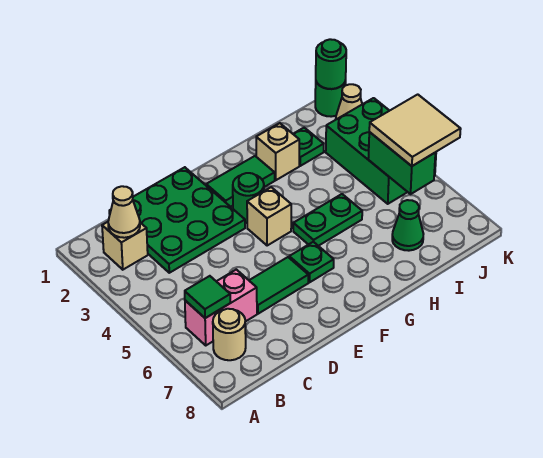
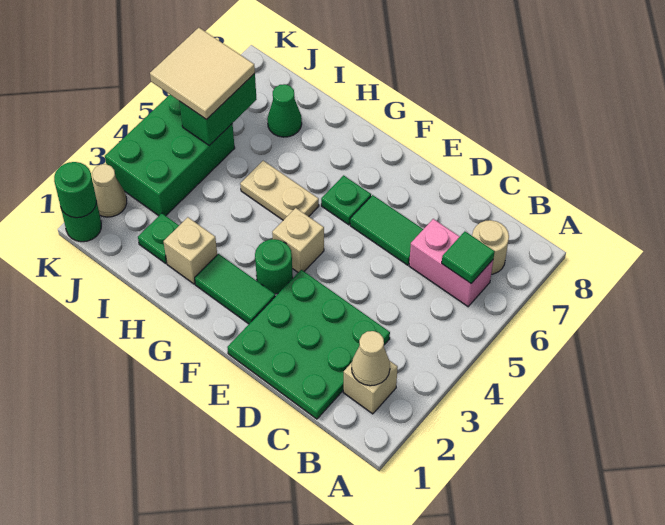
green plate G5:H5 level 1 -> tan plate G5:H5 level 1

